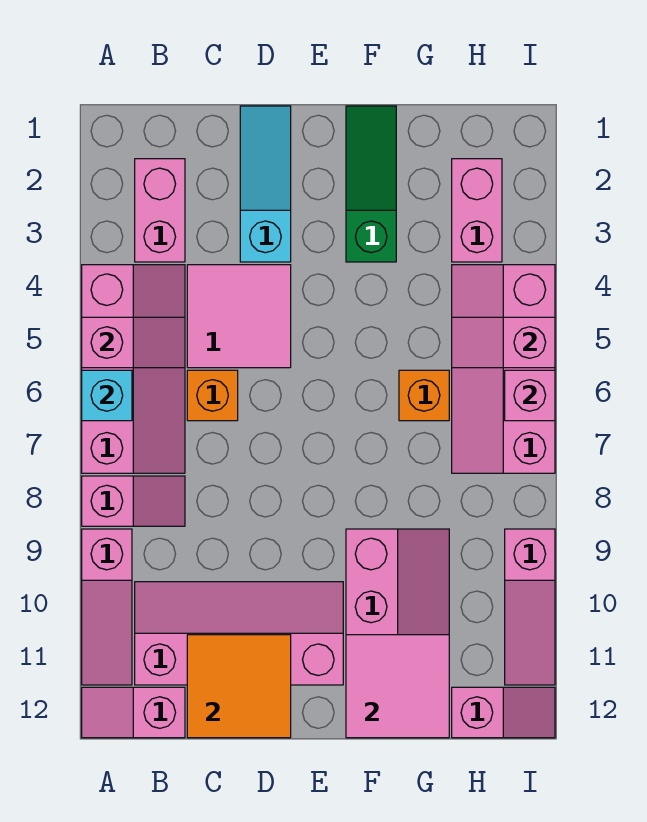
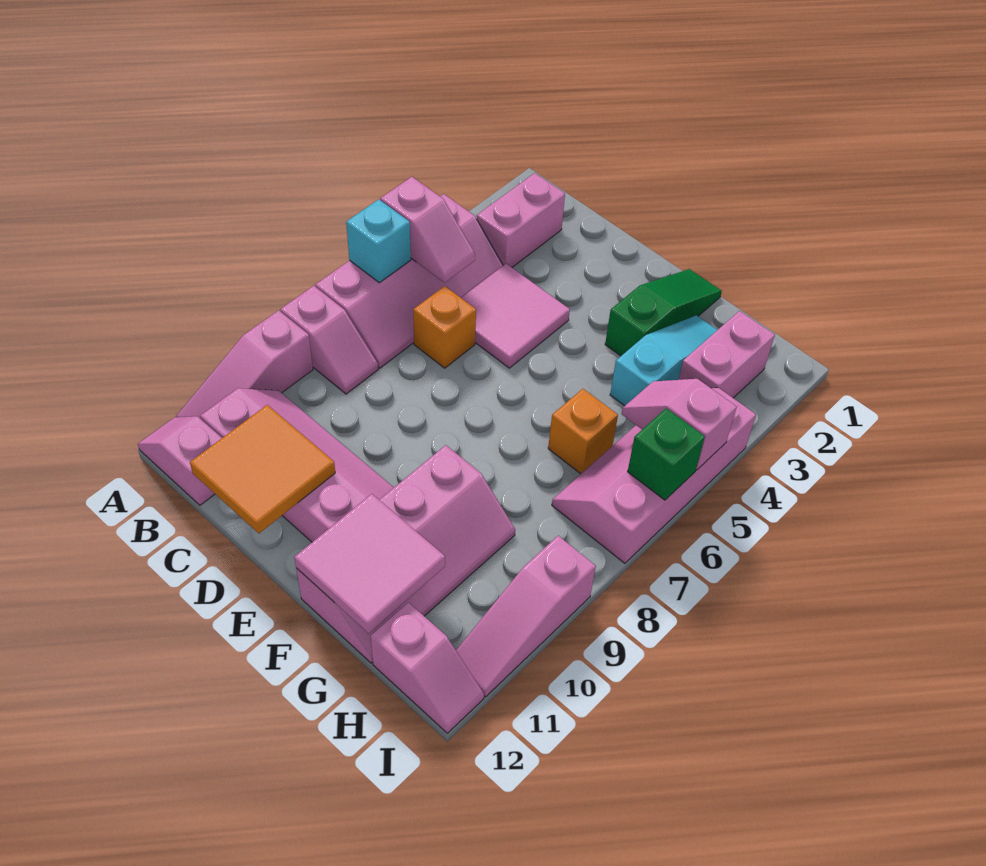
cyan slope D1:D3 level 1 top 3 -> cyan slope G2:G4 level 1 top 4
pink brick I6 level 2 -> green brick I6 level 2

